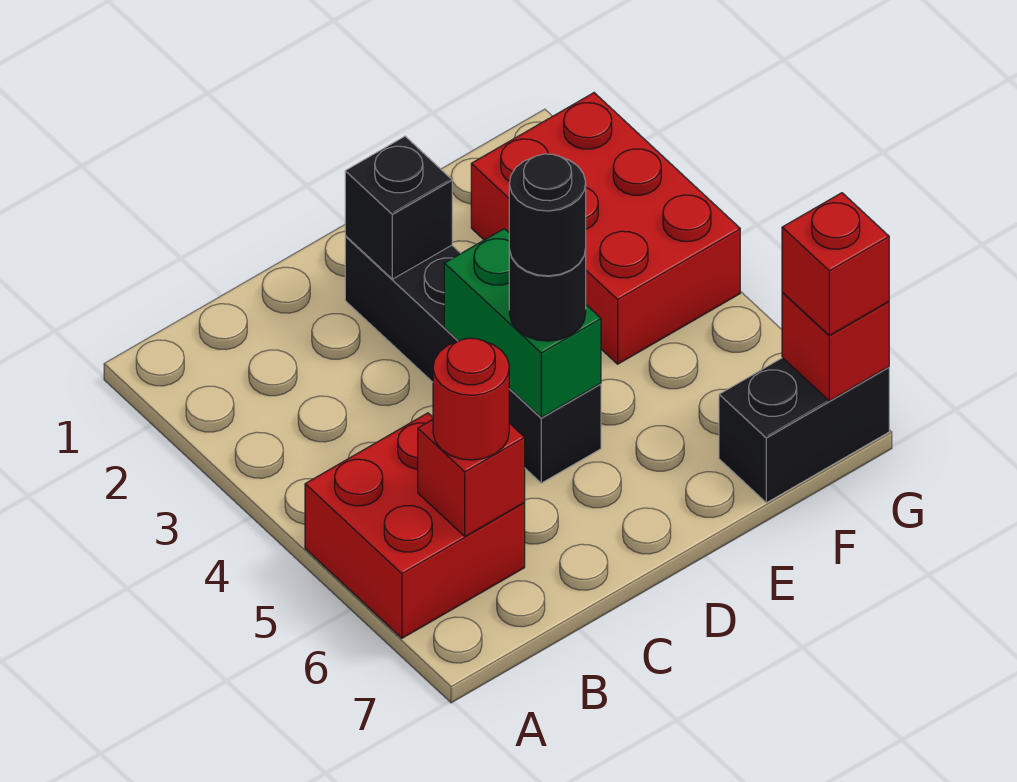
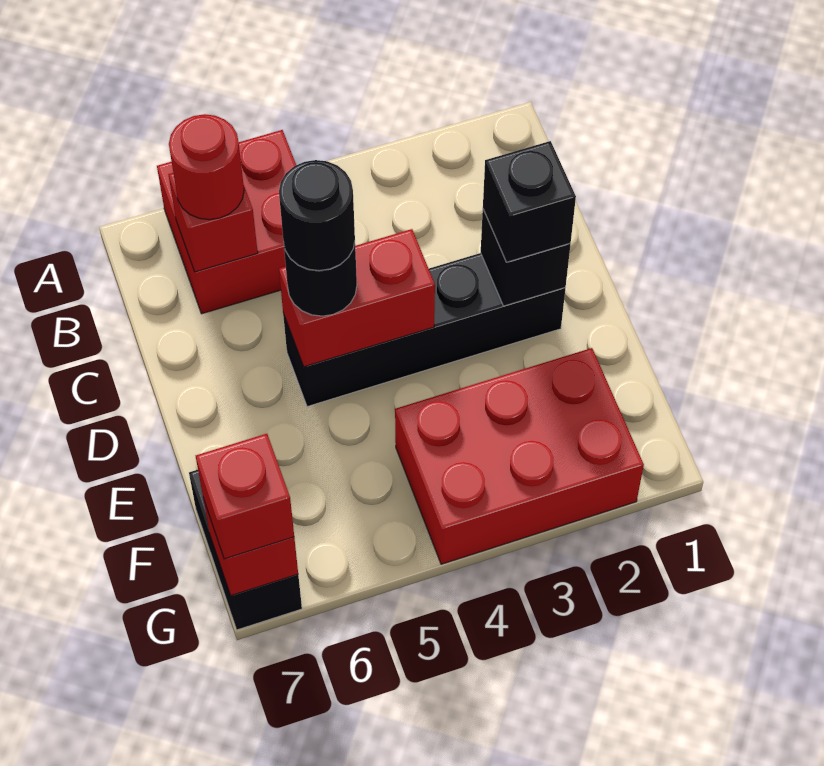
none -> black brick D2 level 3
green brick D4:D5 level 2 -> red brick D4:D5 level 2

